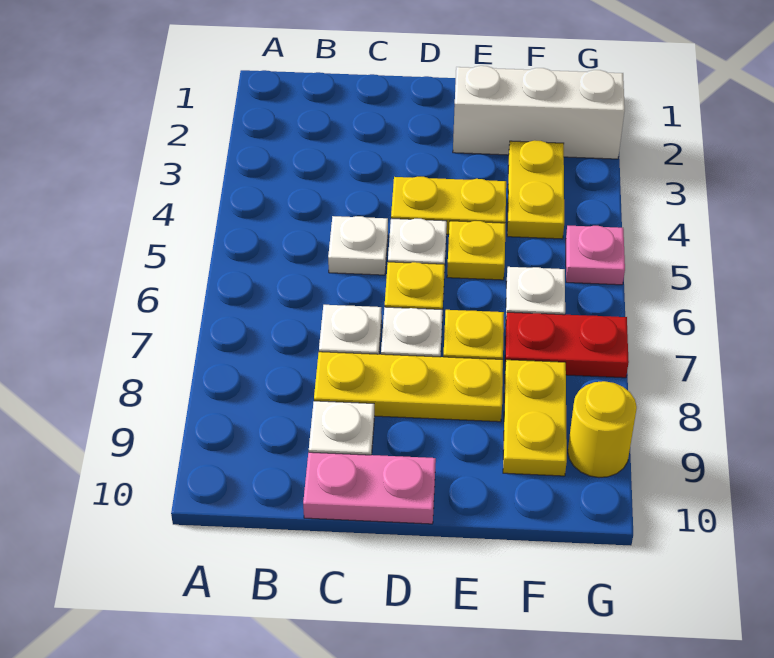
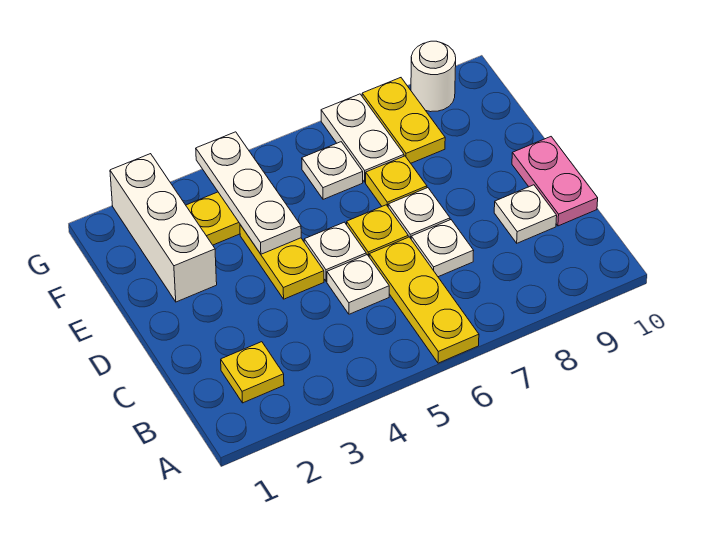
yellow plate C8:E8 level 1 -> yellow plate A6:C6 level 1
none -> white plate E4:G4 level 2
yellow plate E5 level 1 -> yellow plate B2 level 1
red plate F7:G7 level 1 -> white plate F7:G7 level 1
yellow plate F8:F9 level 1 -> yellow plate F8:G8 level 1
pink plate G5 level 1 -> none
yellow round brick G9 level 1 -> white round brick G9 level 1

